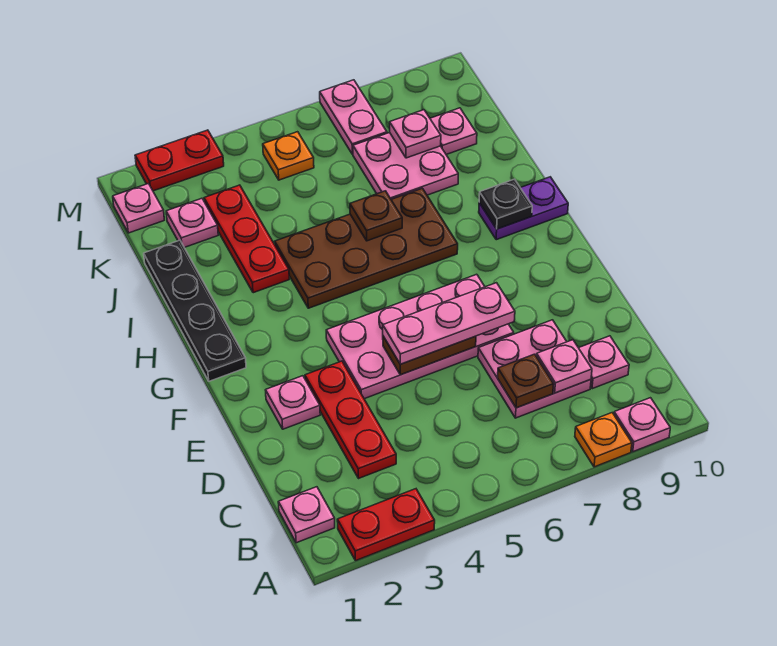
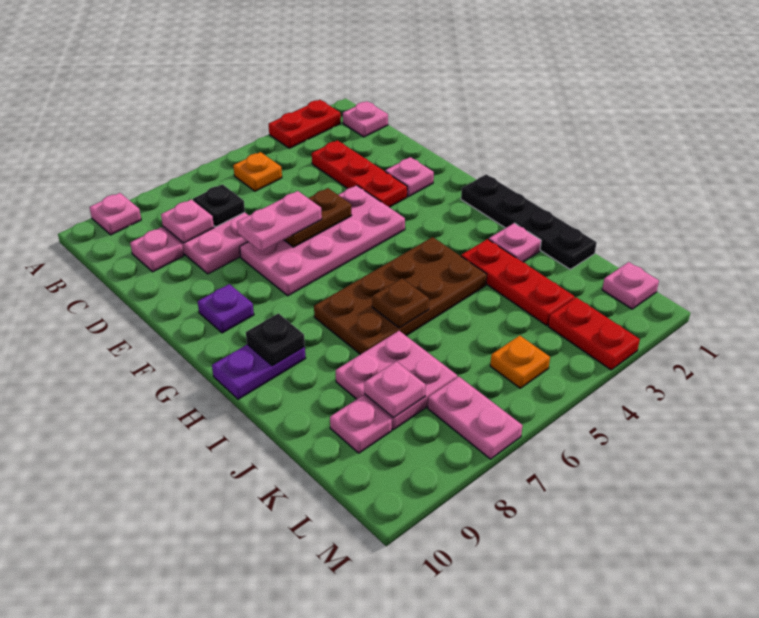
orange plate A8 level 1 -> orange plate B5 level 1
brown plate C7 level 2 -> black plate C7 level 2
pink plate E5:E7 level 3 -> pink plate E6:E7 level 3
none -> purple plate F9 level 1
pink plate K2 level 1 -> pink plate I2 level 1
red plate M2:M3 level 1 -> red plate L3:M3 level 1

